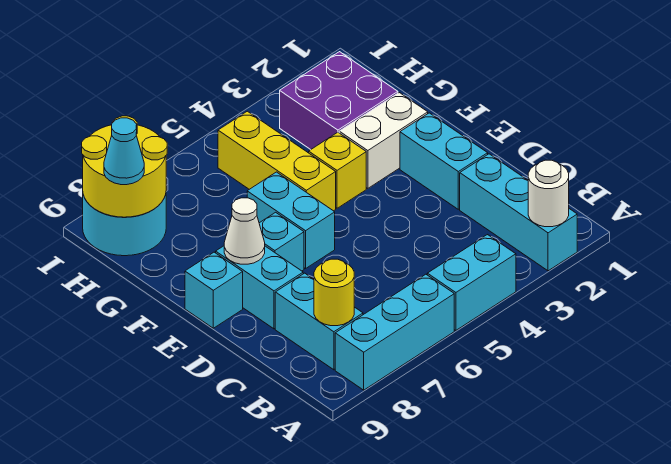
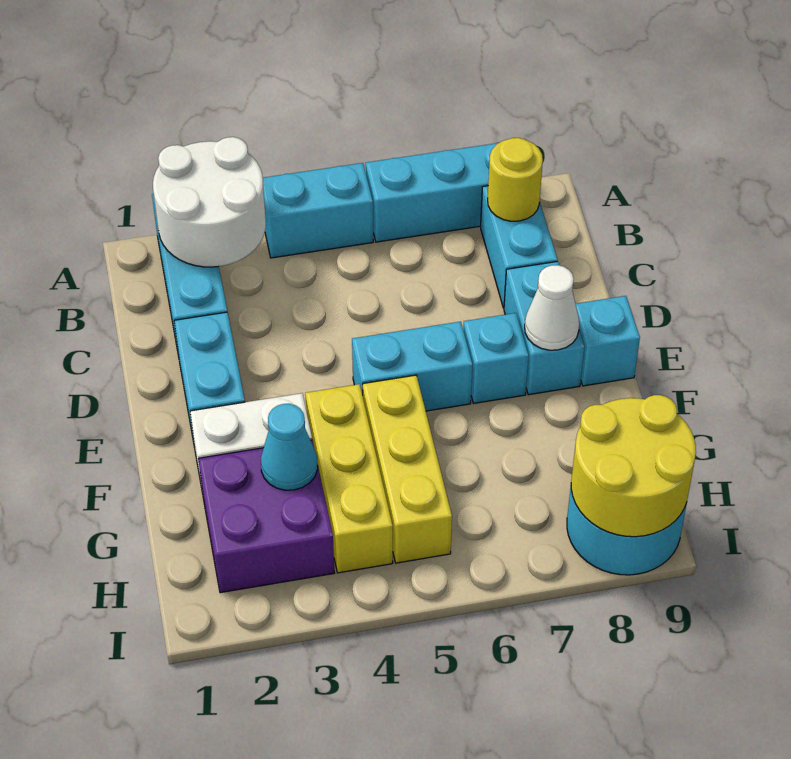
white round brick A2 level 2 -> white round brick A2:B3 level 2
cyan brick E6:F6 level 1 -> cyan brick E5:E6 level 1
yellow brick F4 level 1 -> yellow brick F4:H4 level 1
cyan cone H9 level 3 -> cyan cone G3 level 2

